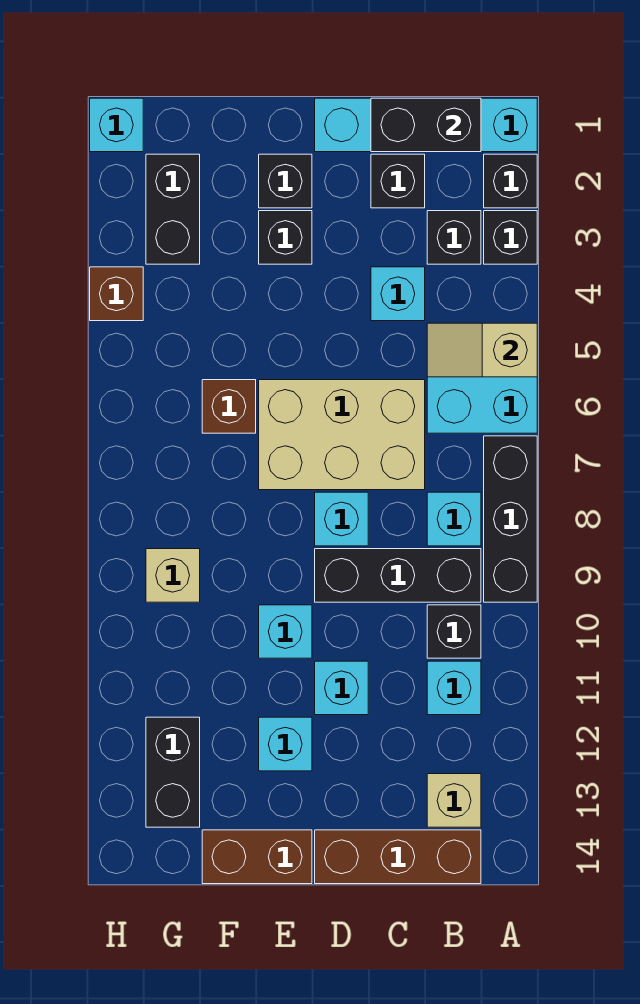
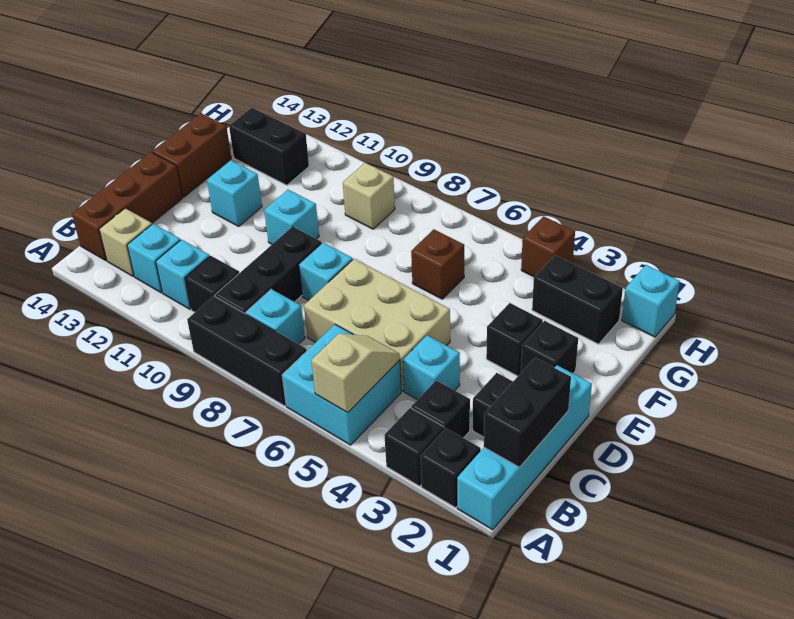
tan brick C6:E7 level 1 -> tan brick C5:D7 level 1
cyan brick D11 level 1 -> cyan brick B12 level 1

